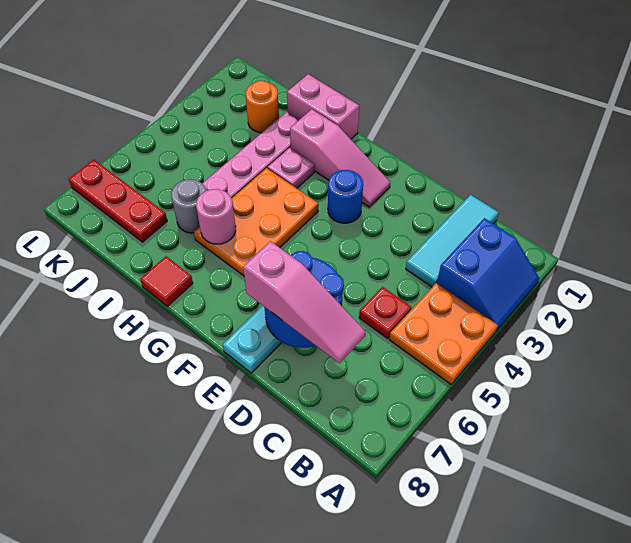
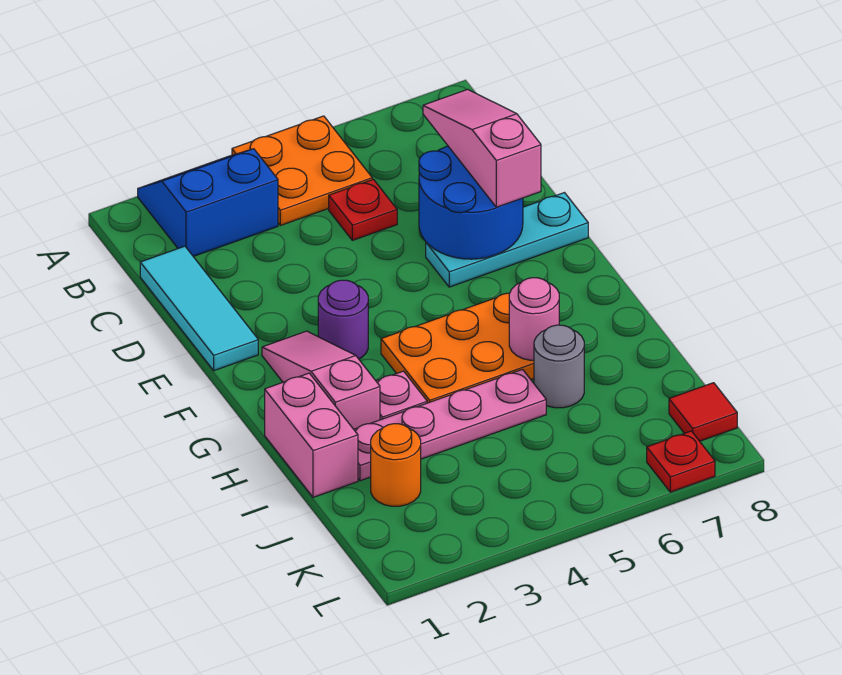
cyan tile C1:C3 level 1 -> cyan tile C1:E1 level 1
blue round brick F3 level 1 -> purple round brick F3 level 1
red tile H8 level 1 -> red tile K8 level 1
red plate J7:L7 level 1 -> red plate L7 level 1

